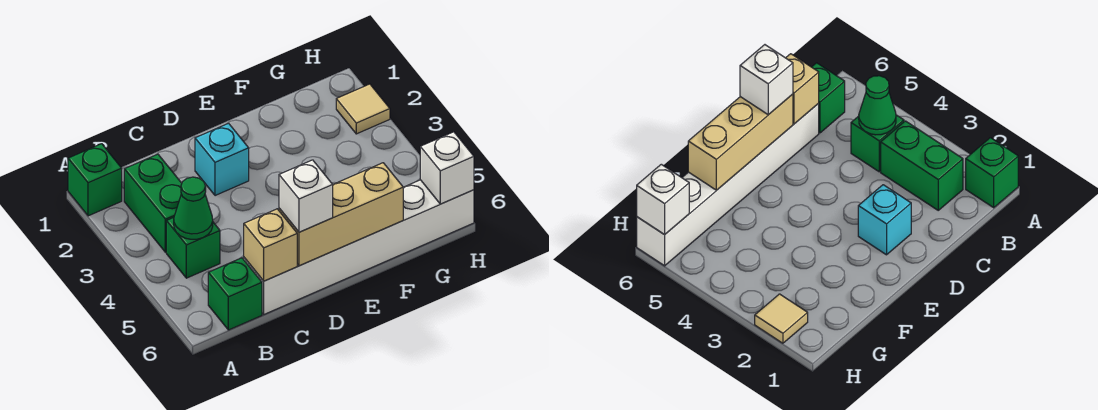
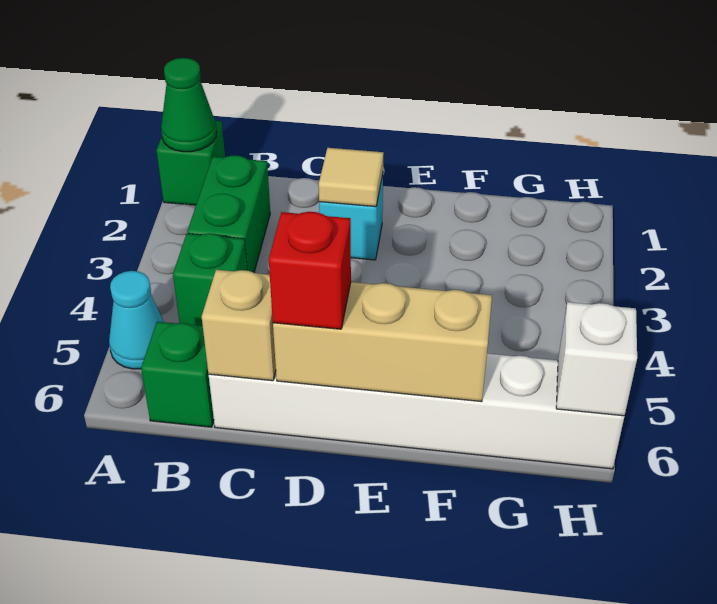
none -> cyan cone A5 level 1
green cone B4 level 2 -> green cone A1 level 2
white brick D6 level 3 -> red brick D6 level 3
tan tile H2 level 1 -> tan tile D2 level 2

